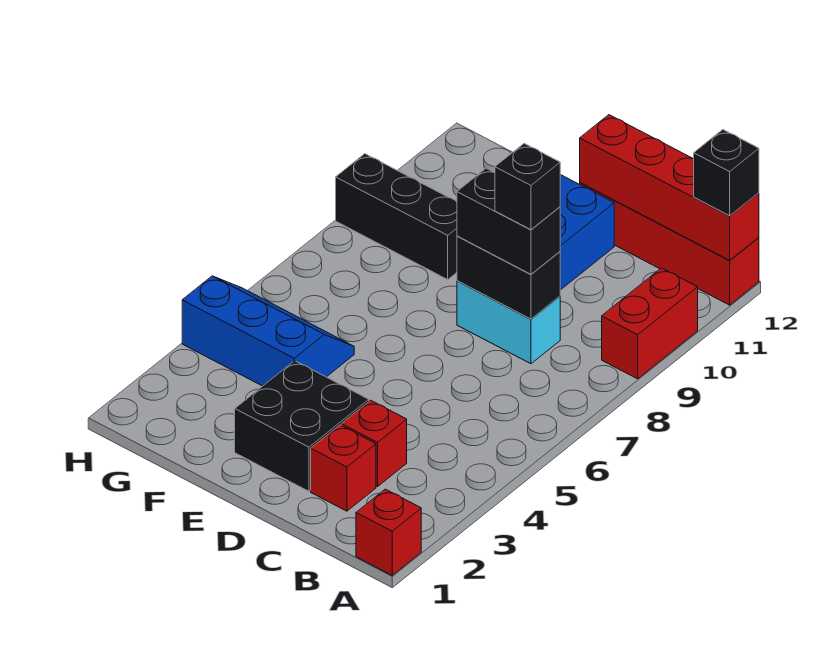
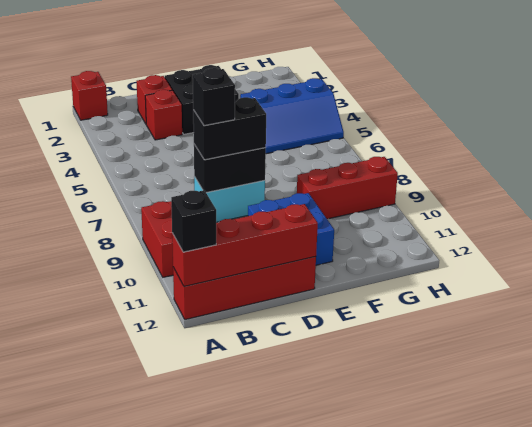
black brick F9:H9 level 1 -> red brick F9:H9 level 1

